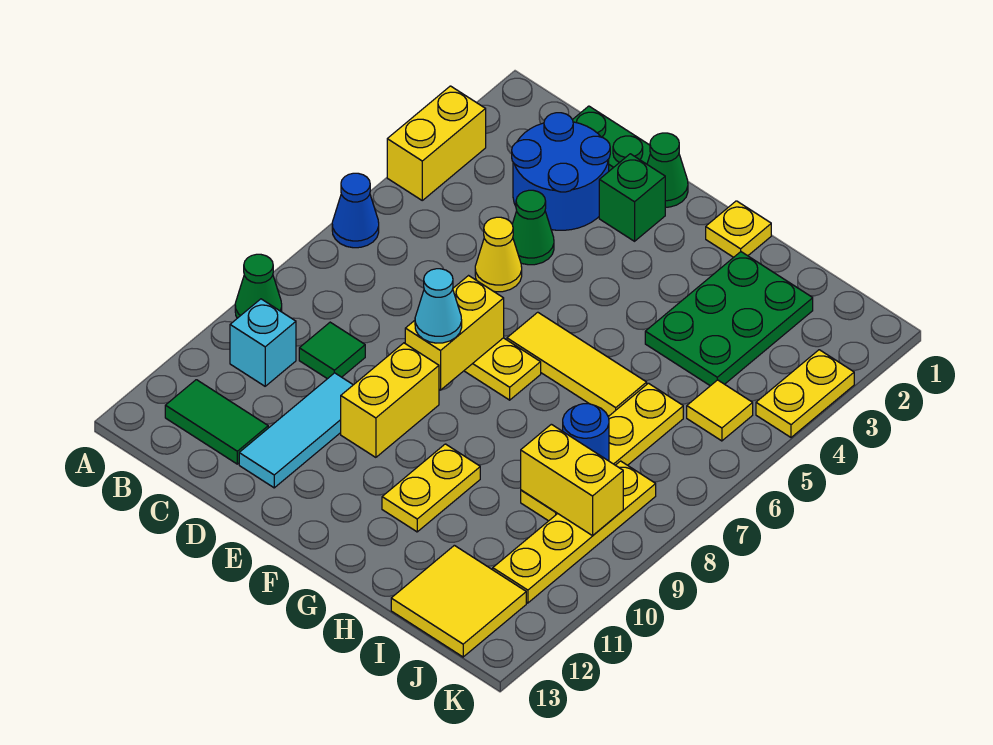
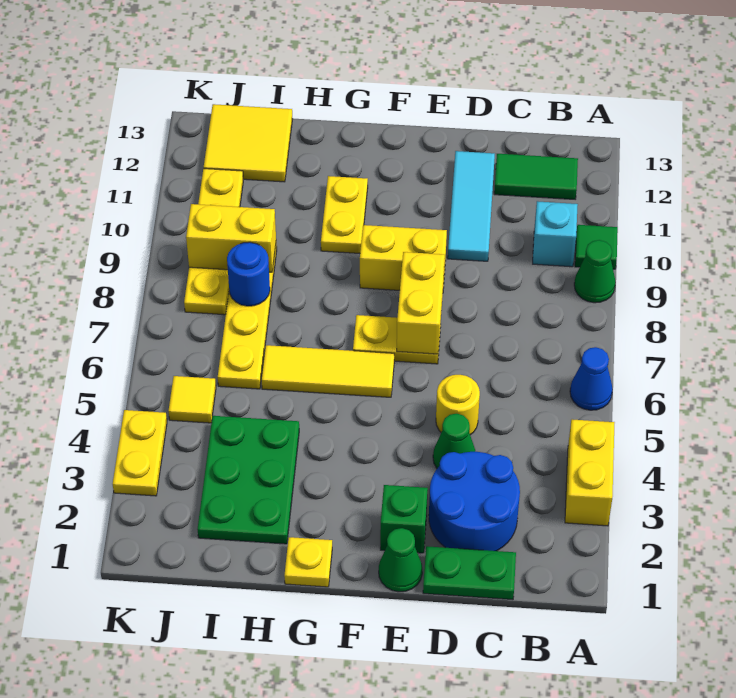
green tile C9 level 1 -> green tile A10 level 1
yellow cone D5 level 1 -> yellow round brick D5 level 1
cyan cone E8 level 3 -> none
yellow brick E9:E10 level 1 -> yellow brick E9:F9 level 1

